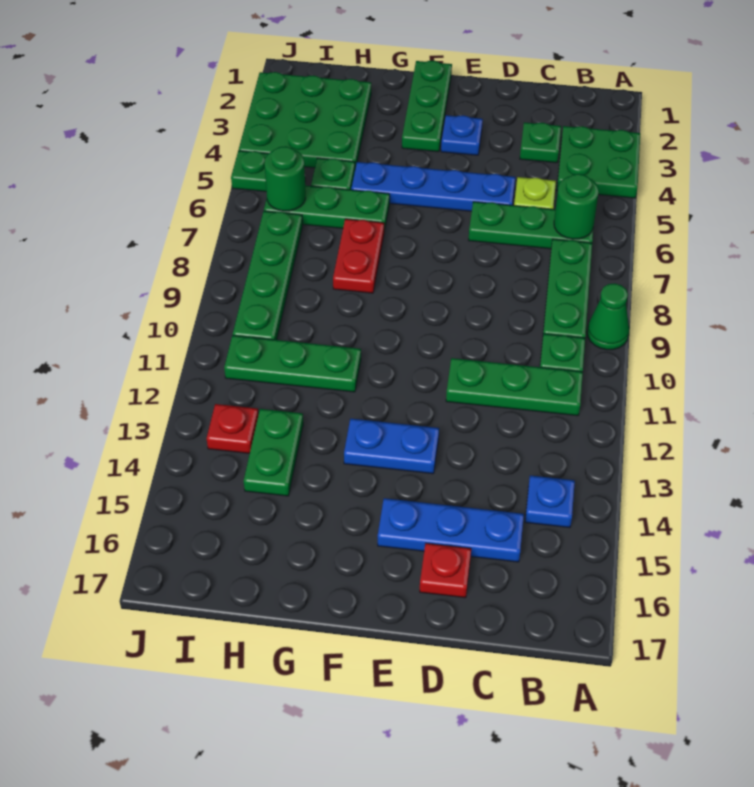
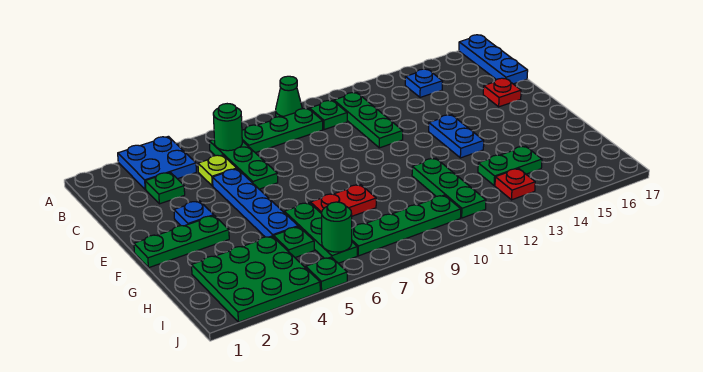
green plate A3:B4 level 1 -> blue plate A3:B4 level 1
blue plate C15:E15 level 1 -> blue plate A17:C17 level 1

